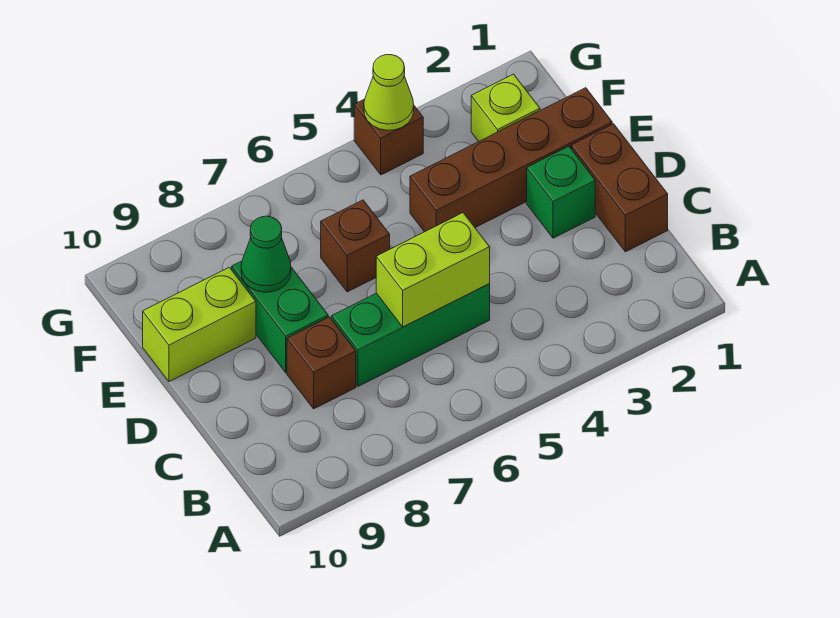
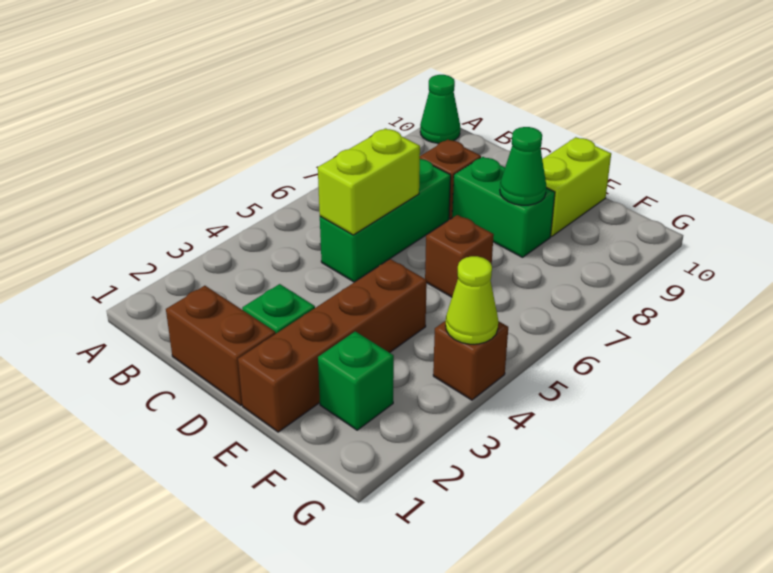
none -> green cone A10 level 1
lime brick F2 level 1 -> green brick F2 level 1

